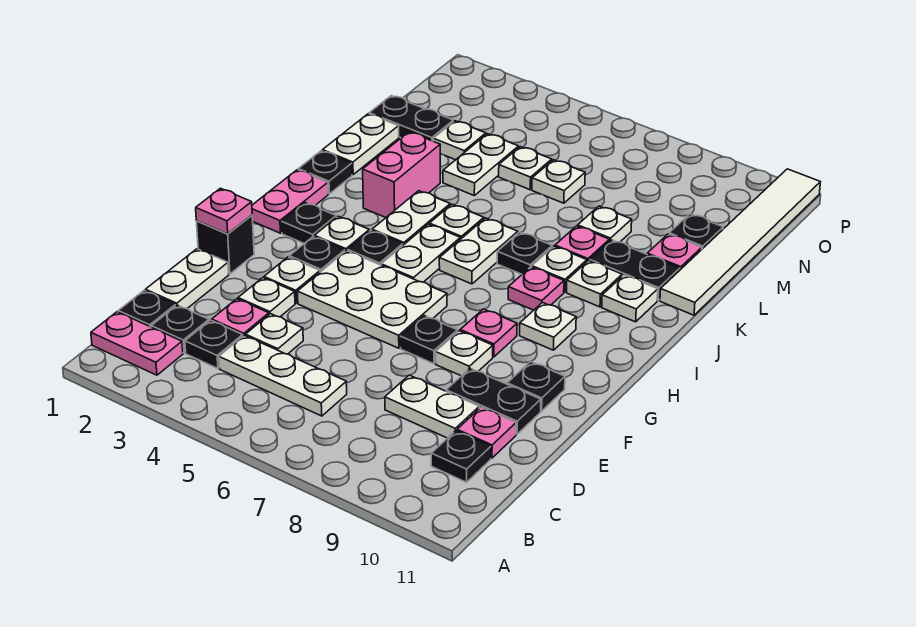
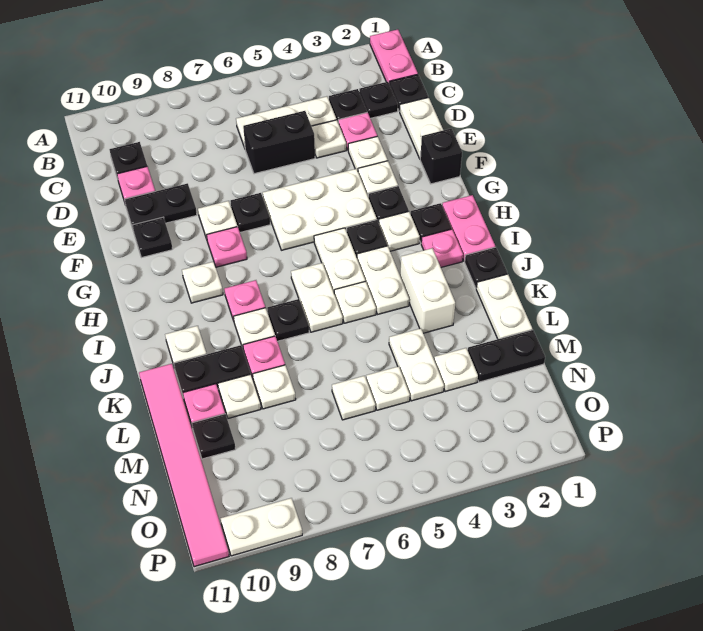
pink plate B1:B2 level 1 -> pink plate A1:B1 level 1
none -> black brick D5:D6 level 1
white plate D8:D9 level 1 -> white plate P9:P10 level 1
pink plate F1 level 2 -> pink plate I2 level 1
pink brick J3:K3 level 1 -> white brick J3:K3 level 1
white plate J9 level 1 -> white plate L9 level 1
white tile K11:P11 level 1 -> pink tile K11:P11 level 1

